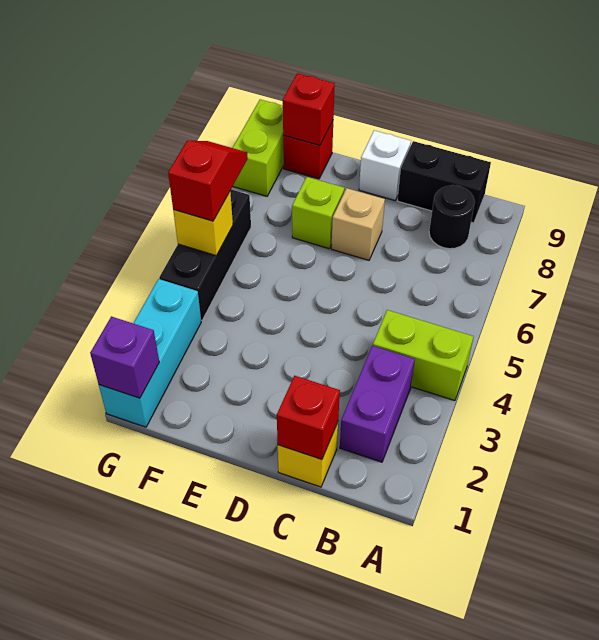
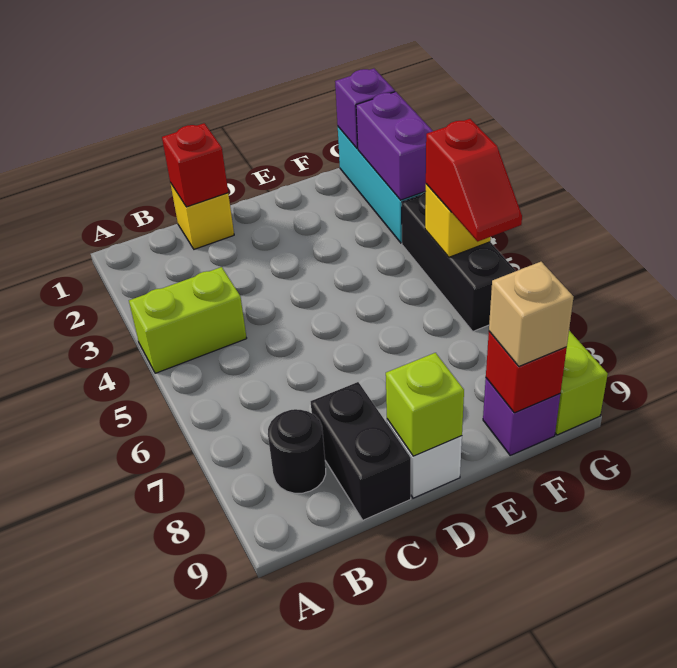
purple brick B2:B3 level 1 -> purple brick G2:G3 level 2
black brick B9:C9 level 1 -> black brick C8:C9 level 1
tan brick D7 level 1 -> tan brick F9 level 3
lime brick E7 level 1 -> lime brick D9 level 2
red brick F9 level 1 -> purple brick F9 level 1

